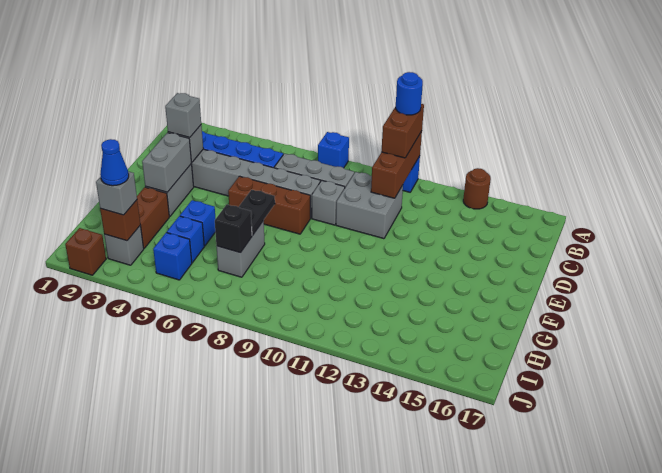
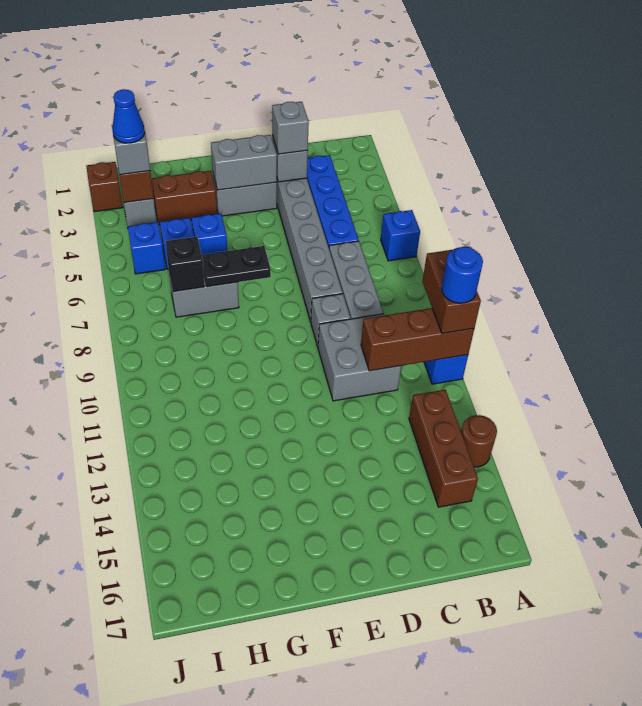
blue brick A8 level 1 -> blue brick A6 level 1
brown brick A11:B11 level 3 -> brown brick A10:A11 level 3
brown brick E6:E8 level 1 -> brown brick B13:B15 level 1

